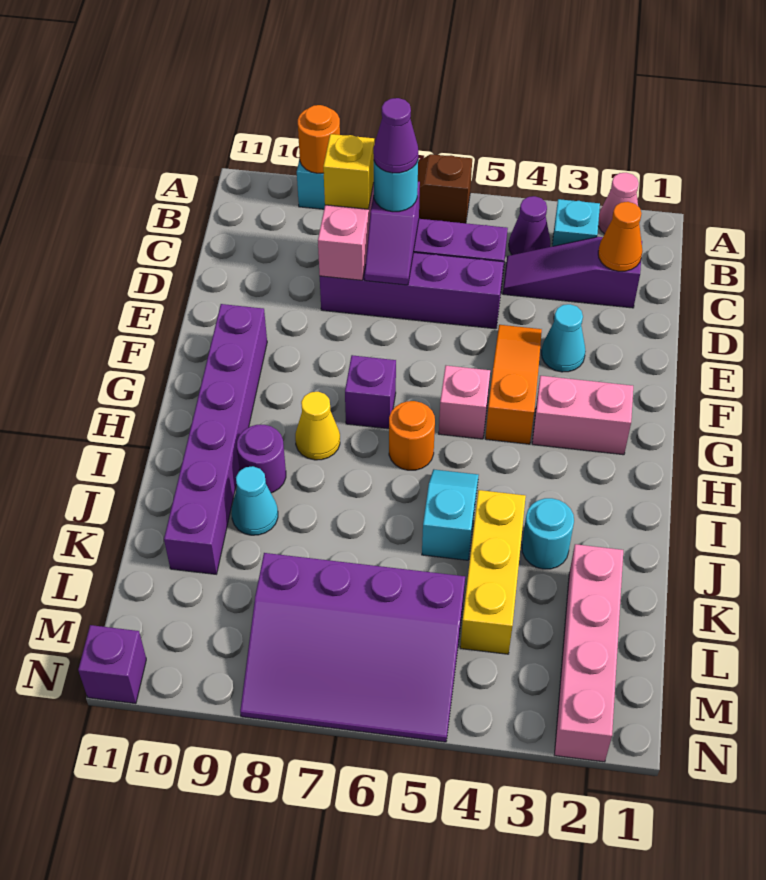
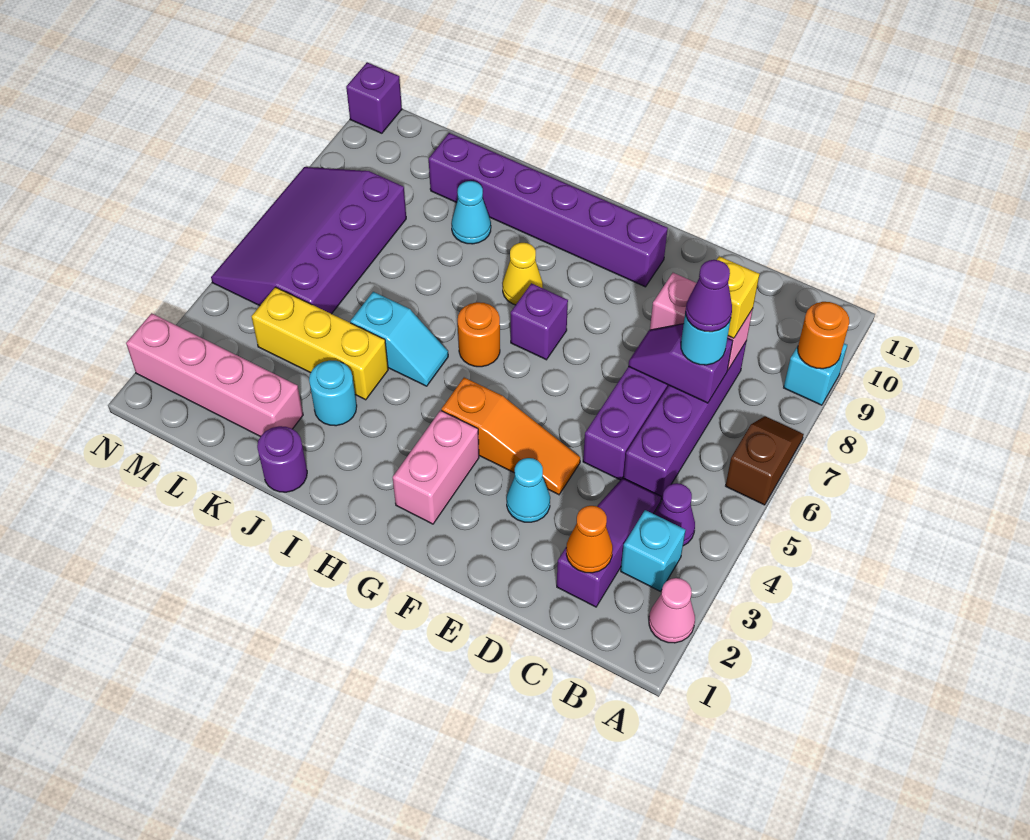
pink brick G5 level 1 -> none
purple round brick I9 level 1 -> purple round brick J1 level 1

